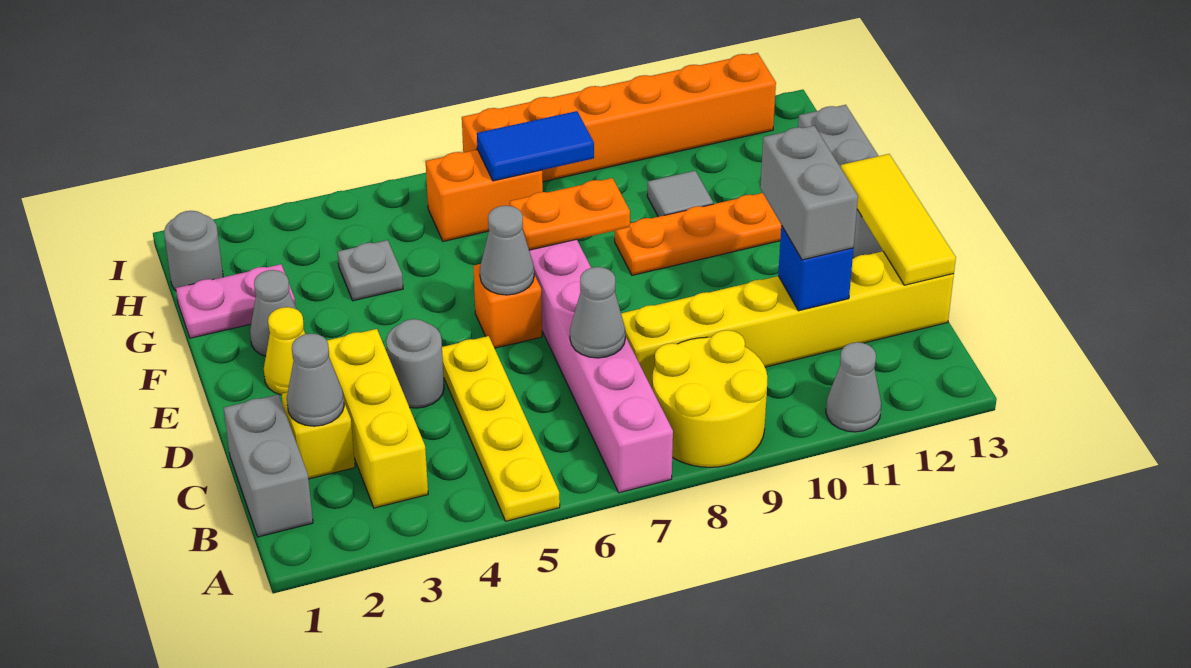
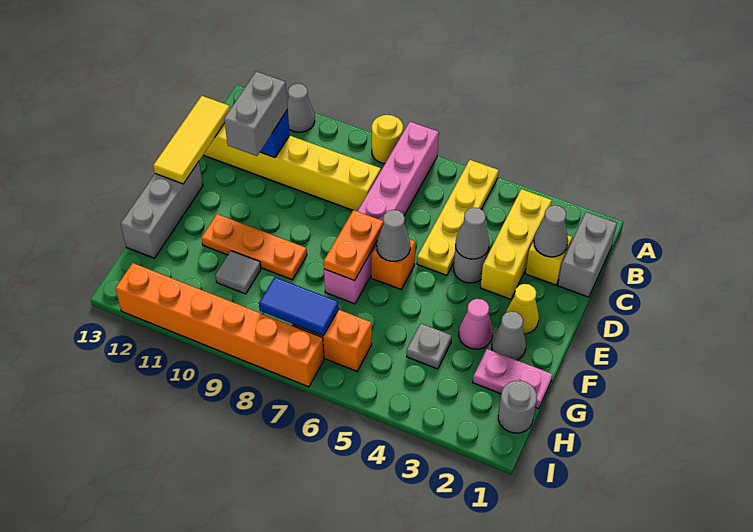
yellow round brick A8:B9 level 1 -> yellow round brick A8 level 1
grey cone C7 level 2 -> grey cone D4 level 2
none -> pink cone F3 level 1
orange plate F7:F8 level 2 -> orange plate E7:F7 level 2

